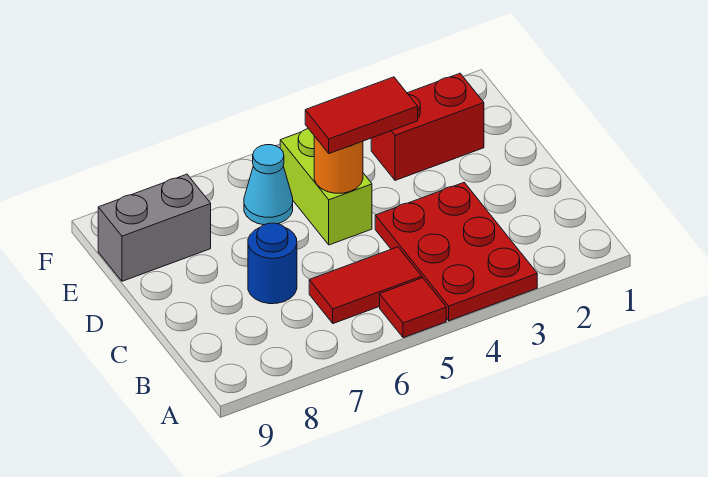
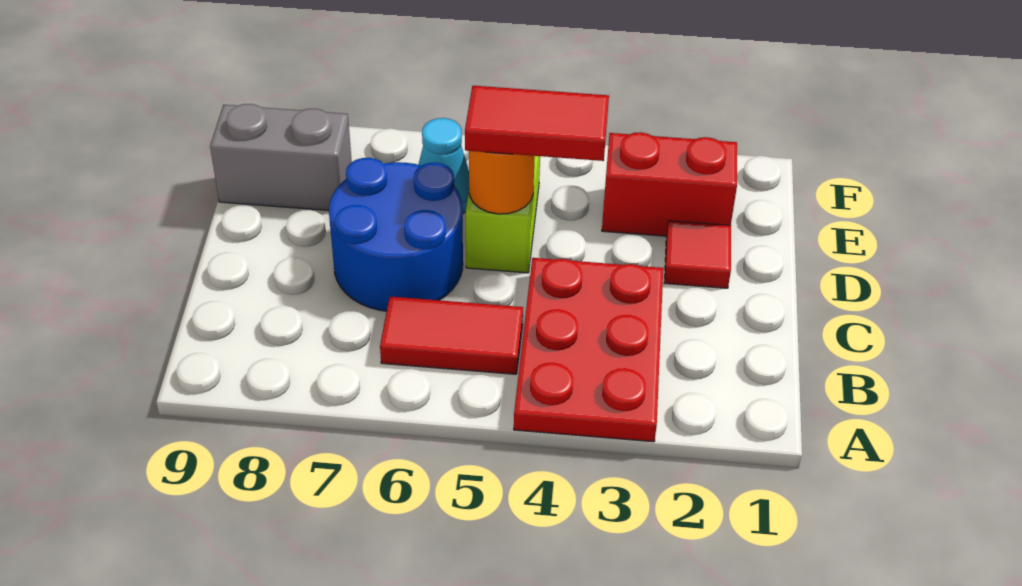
red tile A5 level 1 -> red tile D2 level 1
blue round brick C7 level 1 -> blue round brick C6:D7 level 1

